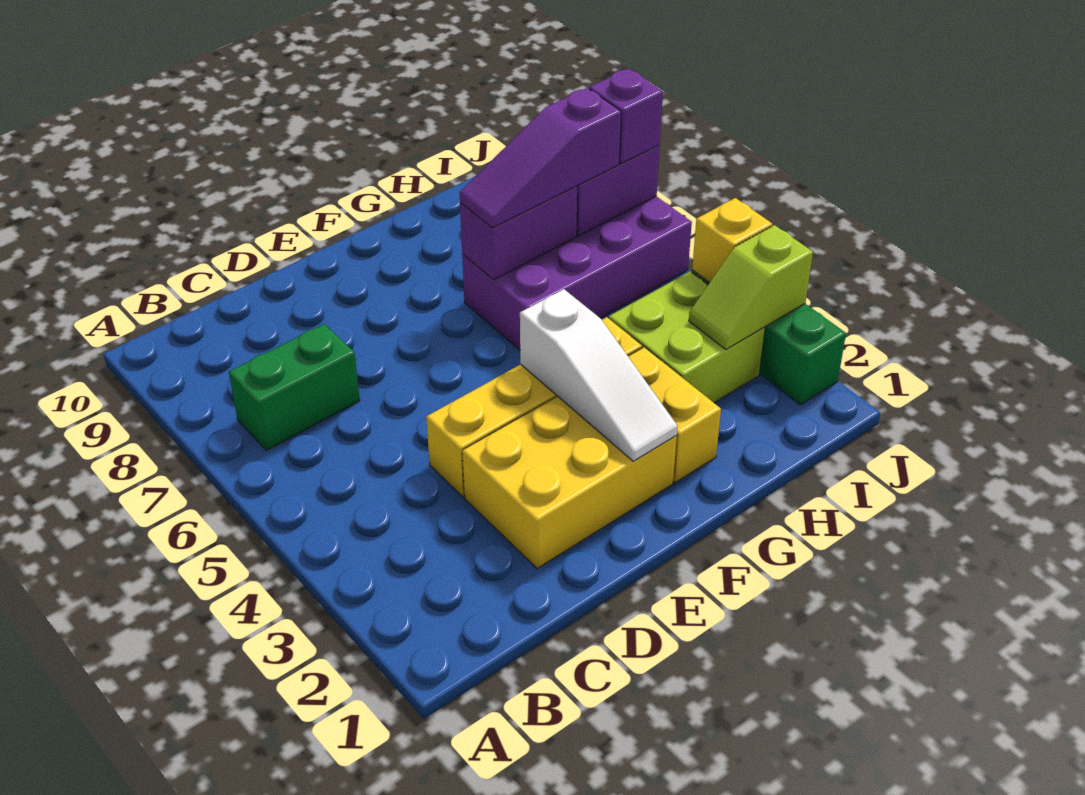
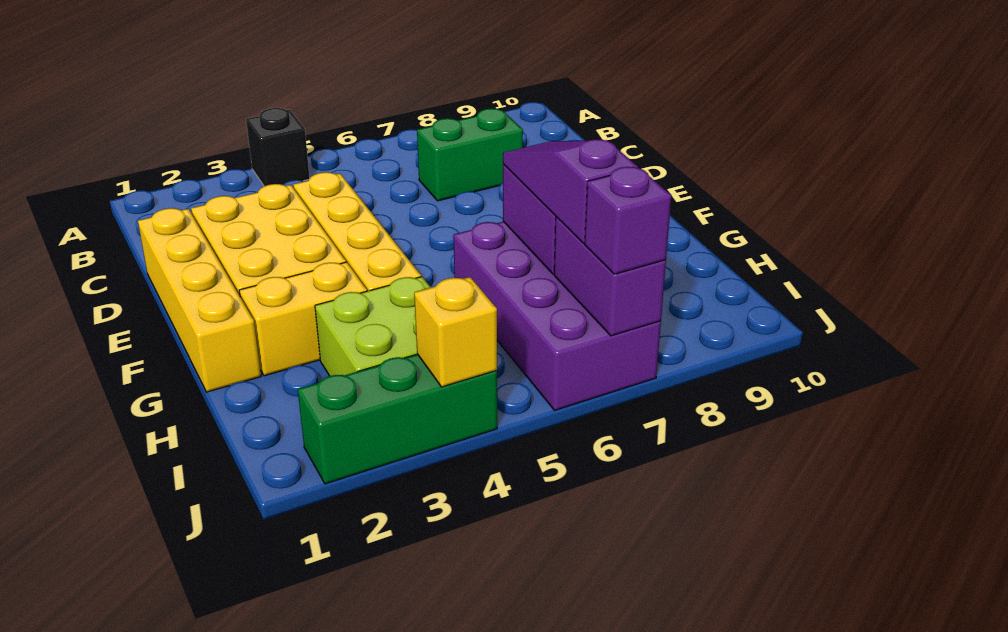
none -> black brick A4 level 1
green brick B7:C7 level 1 -> green brick C7:C8 level 1
none -> yellow brick D1:G1 level 1
white slope F2:F4 level 2 top 4 -> none
lime slope I3:J3 level 2 top J -> none

